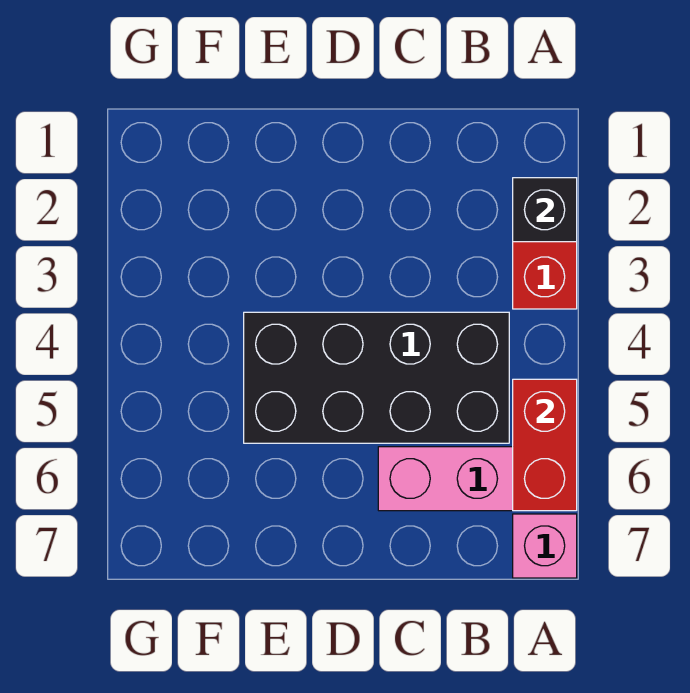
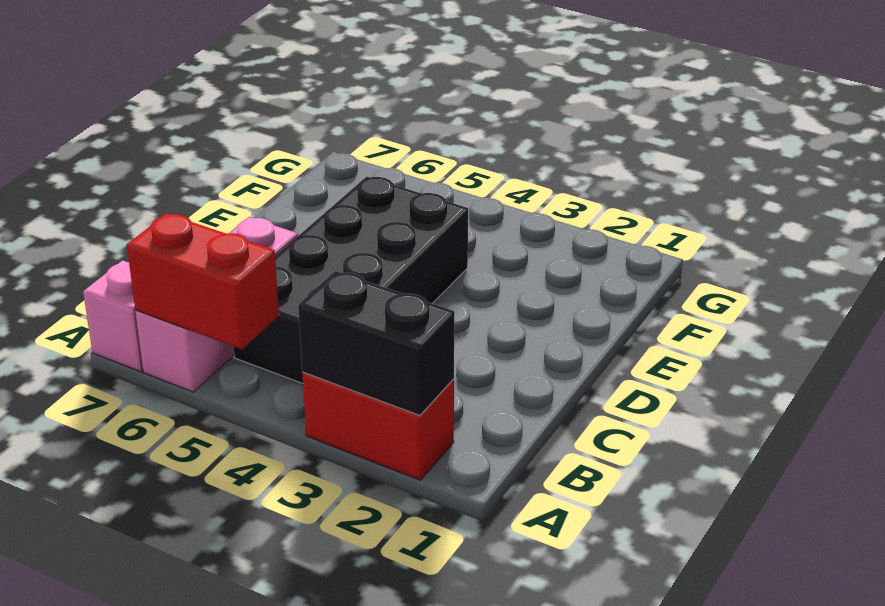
black brick A2 level 2 -> black brick A2:A3 level 2

